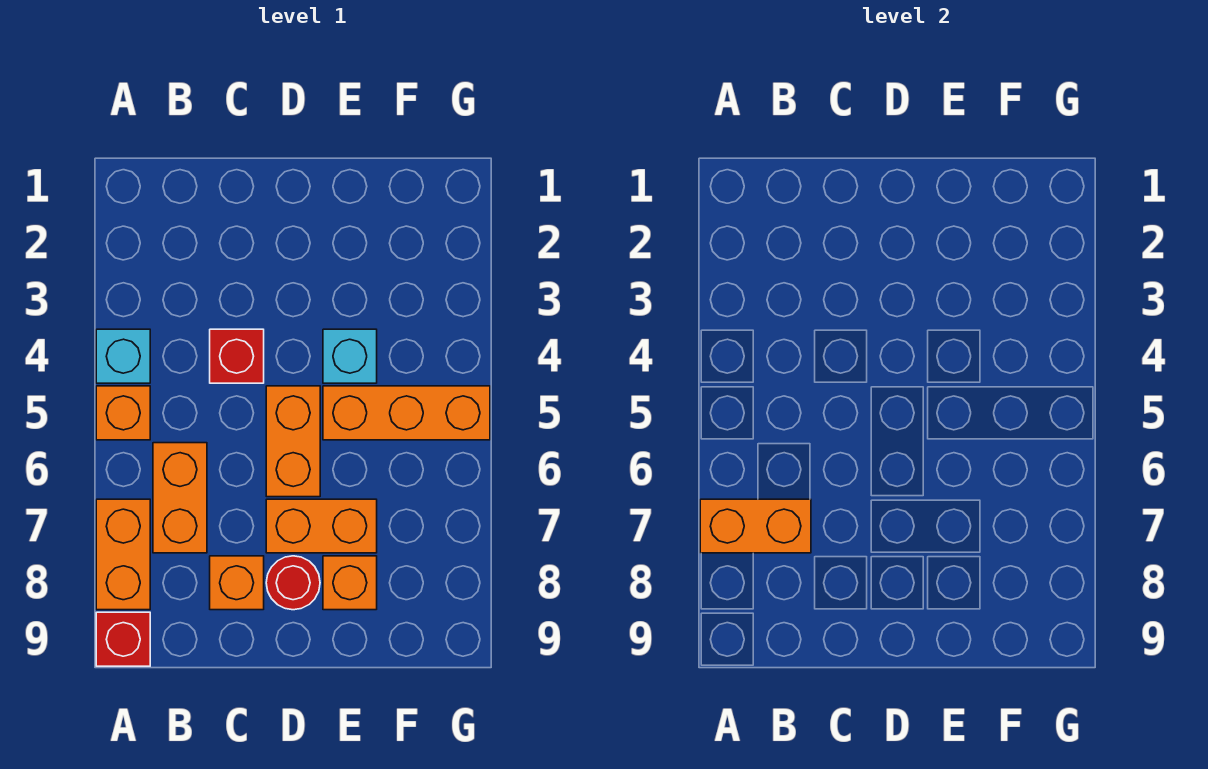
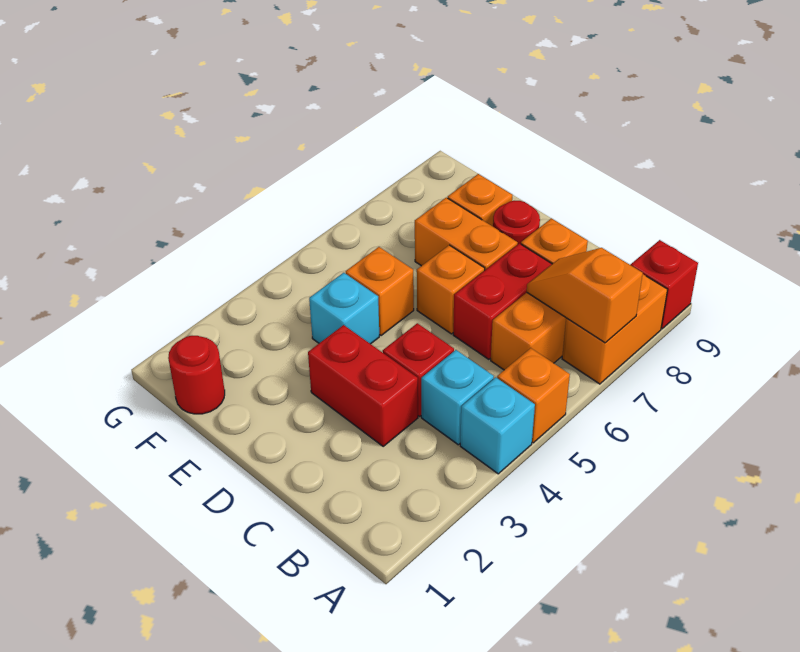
orange brick A7:B7 level 2 -> orange slope A7:B7 level 2 top A
none -> cyan brick B4 level 1
none -> red brick C3:D3 level 1
none -> red brick C6:C7 level 1
orange brick D5:D6 level 1 -> orange brick D6 level 1
orange brick E5:G5 level 1 -> orange brick E5 level 1
none -> red round brick F1 level 1

